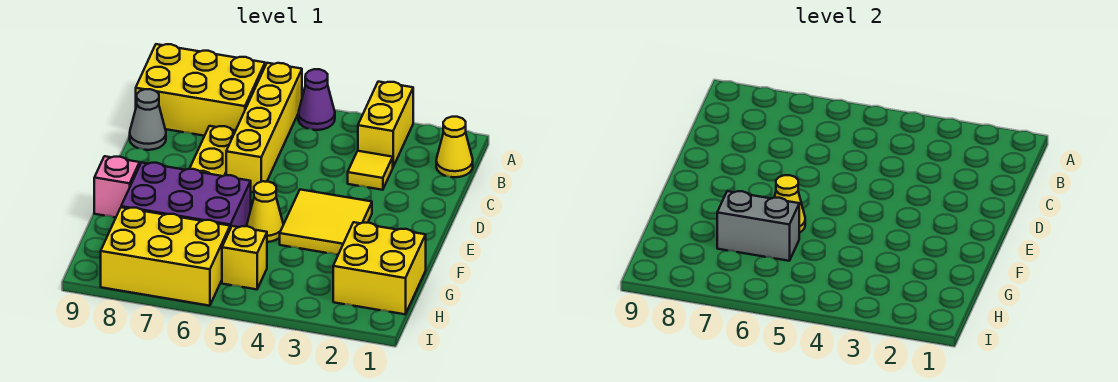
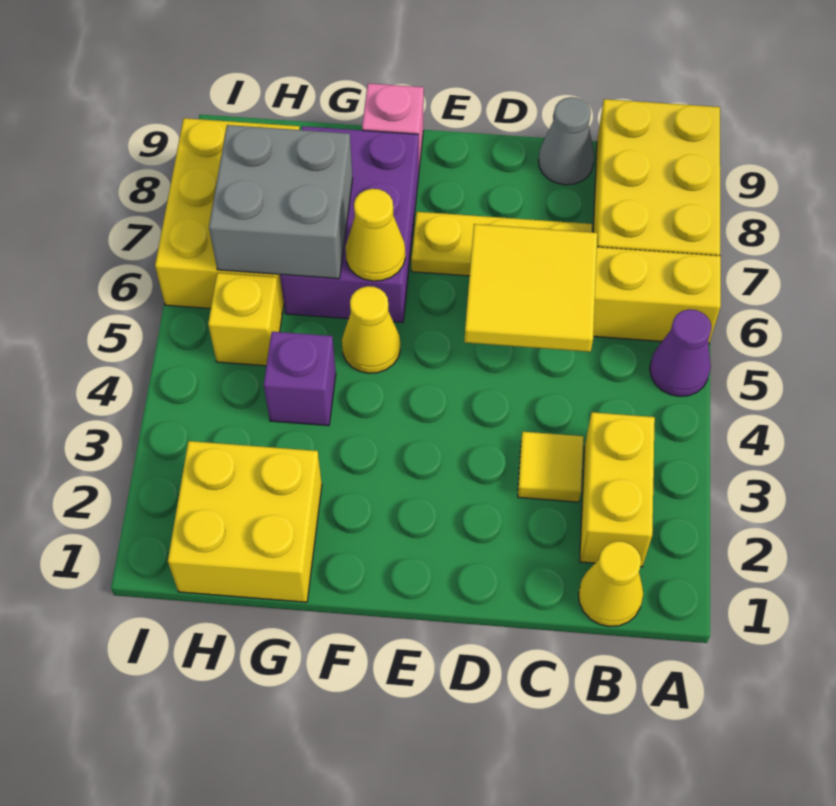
yellow brick A3:B3 level 1 -> yellow brick B2:B3 level 1
yellow tile E3:F4 level 1 -> yellow tile C5:D6 level 2
none -> purple brick G4 level 1
grey brick G6:G7 level 2 -> grey brick G6:H7 level 2

